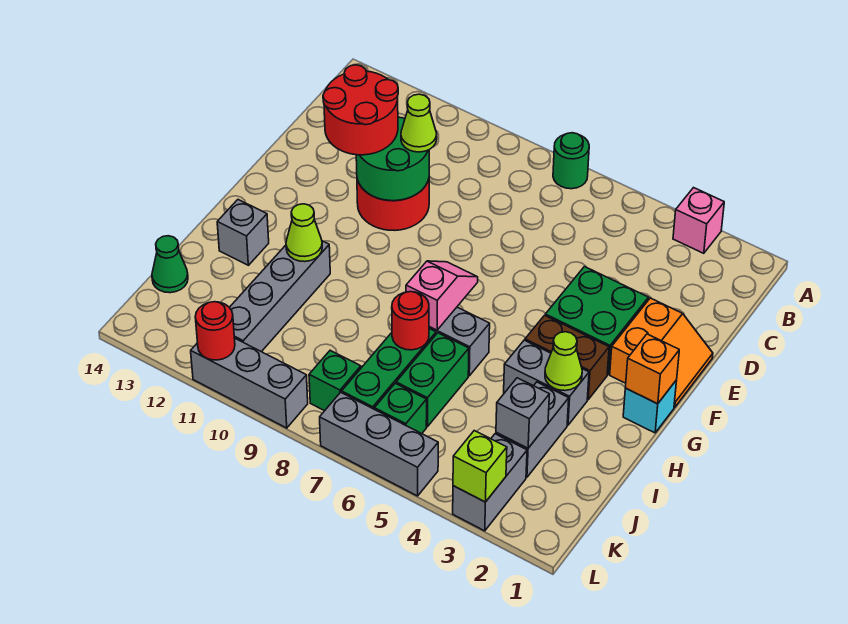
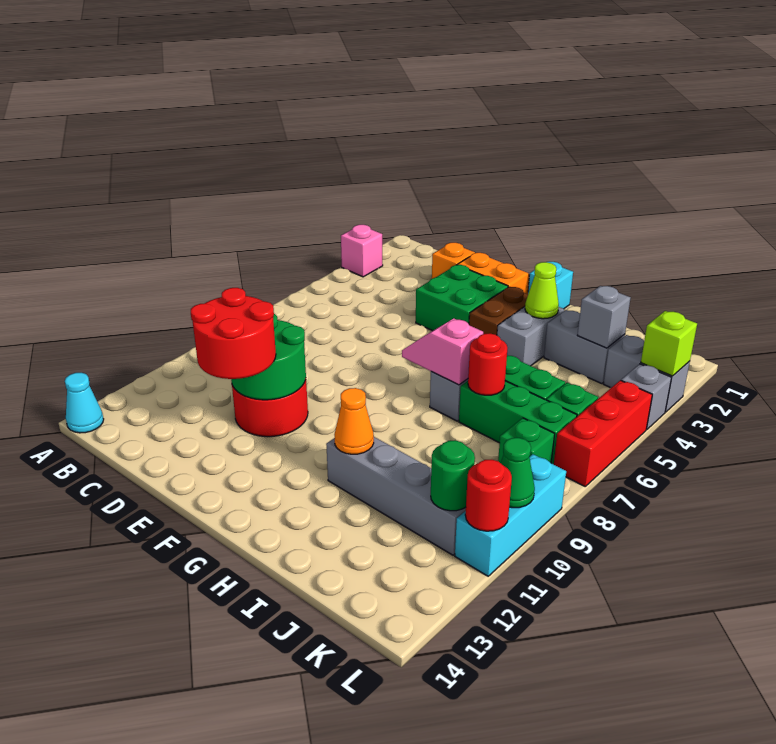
green round brick A7 level 1 -> green round brick K11 level 2
none -> cyan cone A14 level 1
lime cone D10 level 3 -> none
orange brick G1 level 2 -> orange brick D2 level 1
lime cone H11 level 2 -> orange cone H11 level 2
grey brick H13 level 1 -> grey brick L4 level 1
green cone J14 level 1 -> green cone L10 level 2
grey brick L5:L7 level 1 -> red brick L5:L7 level 1
grey brick L9:L11 level 1 -> cyan brick L9:L11 level 1

